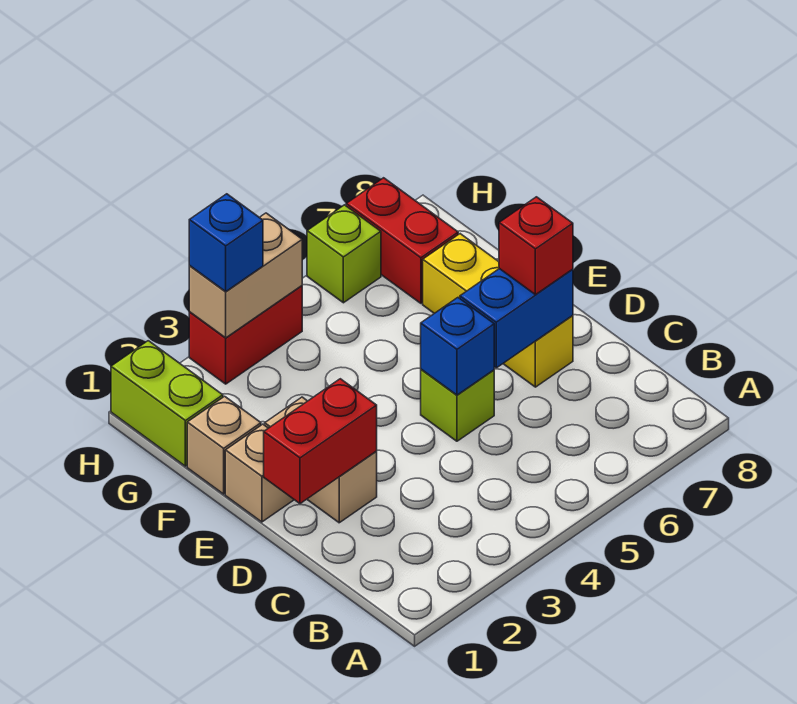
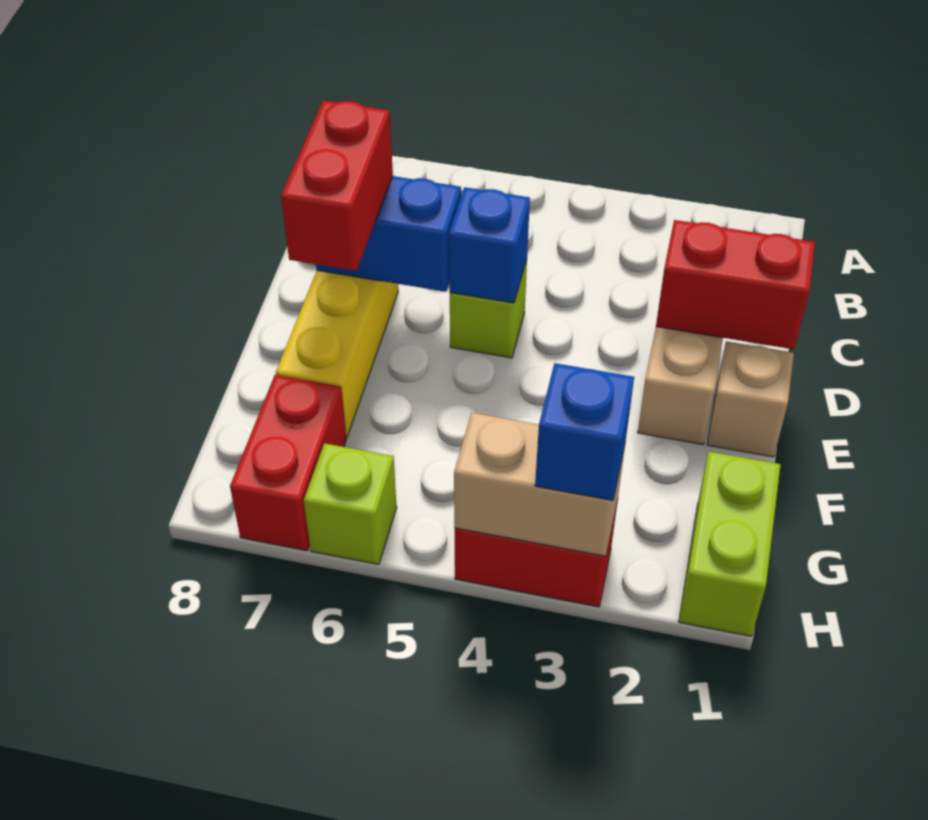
red brick D7 level 3 -> red brick D7:E7 level 3
tan brick F1 level 1 -> none

